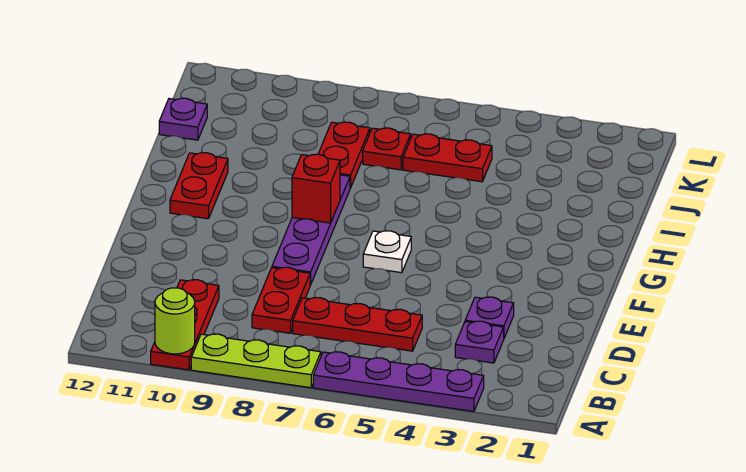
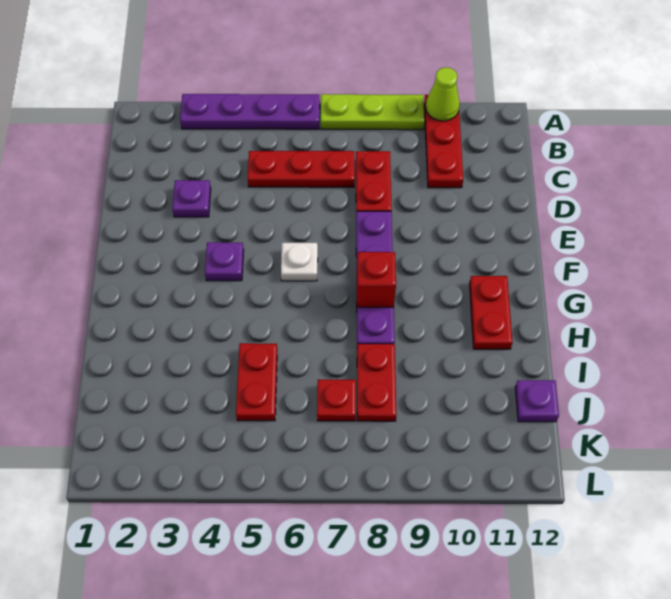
lime round brick A10 level 2 -> lime cone A10 level 2
purple plate C3 level 1 -> purple plate F4 level 1
red plate J5:J6 level 1 -> red plate I5:J5 level 1

